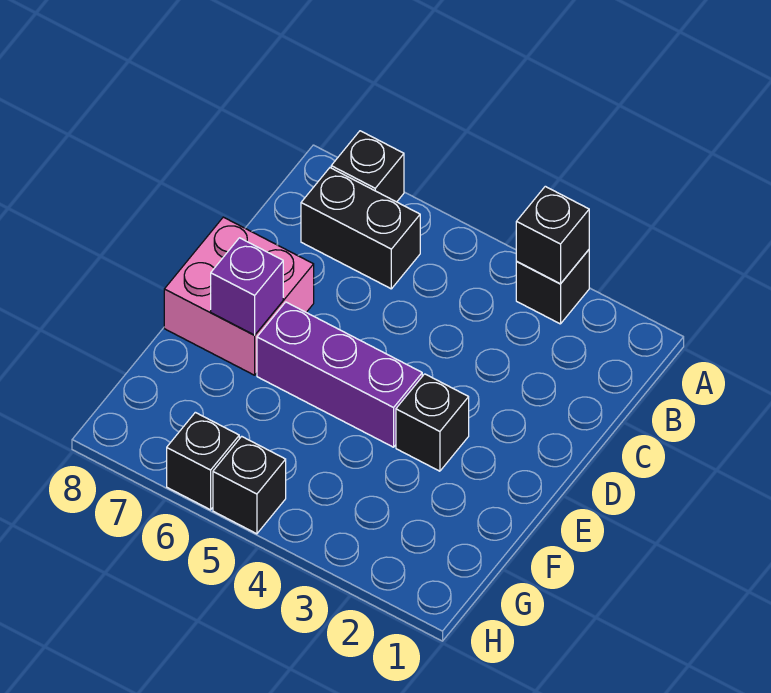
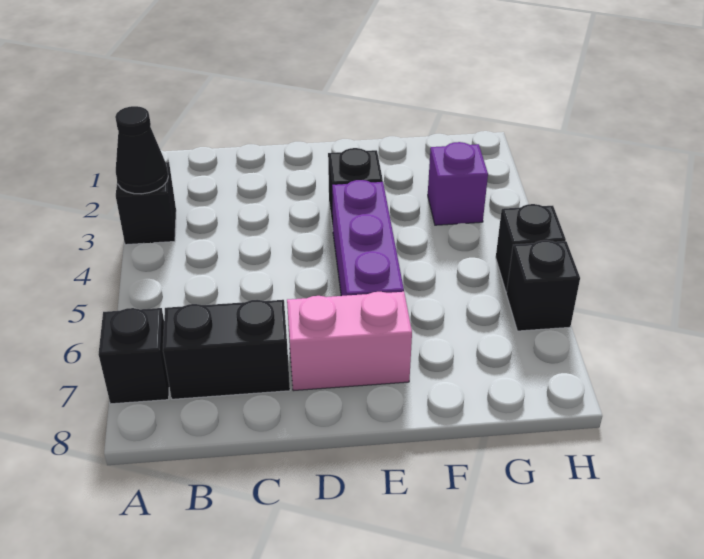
black brick A3 level 2 -> black cone A3 level 2
black brick B6:B7 level 1 -> black brick B7:C7 level 1
pink brick D7:E8 level 1 -> pink brick D7:E7 level 1
purple brick E7 level 2 -> purple brick G3 level 1

